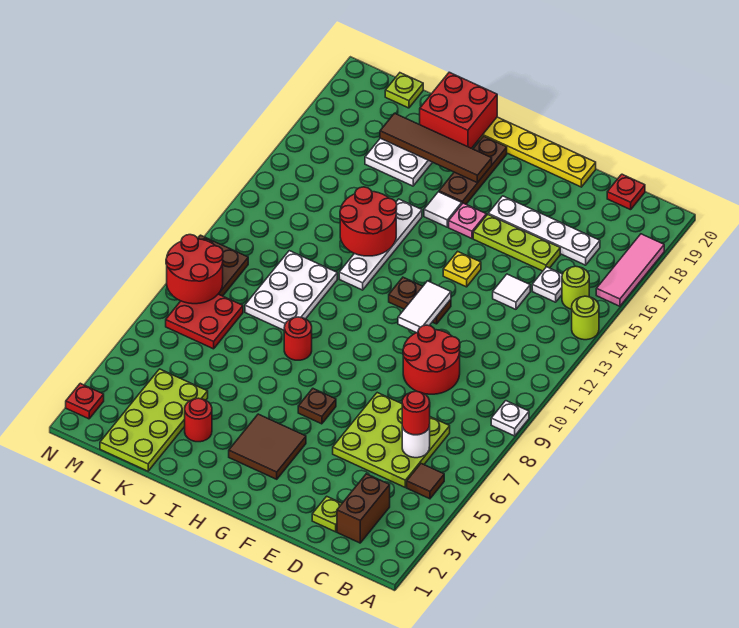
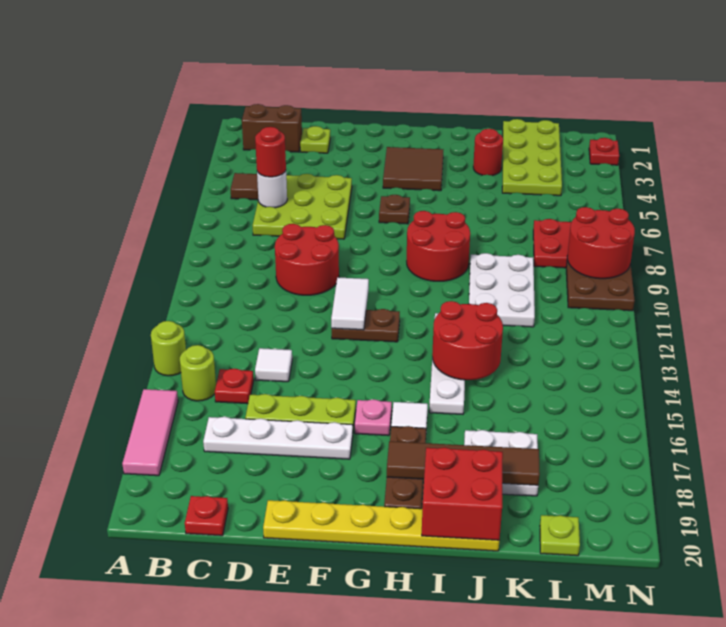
white plate A9 level 1 -> none
brown brick C2:C3 level 1 -> brown brick B2:C2 level 1
white plate C15 level 1 -> red plate C15 level 1
yellow plate F14 level 1 -> none
red round brick I8 level 1 -> red round brick H8:I9 level 1

